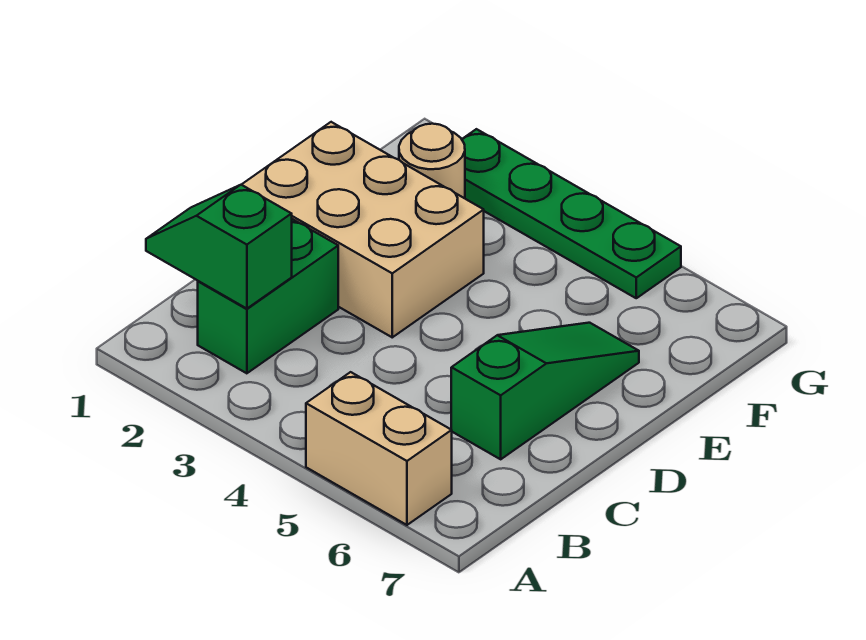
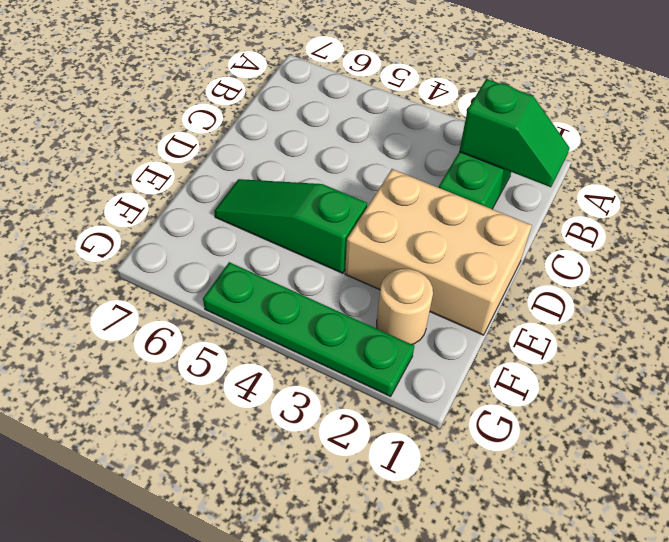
tan brick A5:A6 level 1 -> none
green slope C6:E6 level 1 top C -> green slope E4:E6 level 1 top 4

